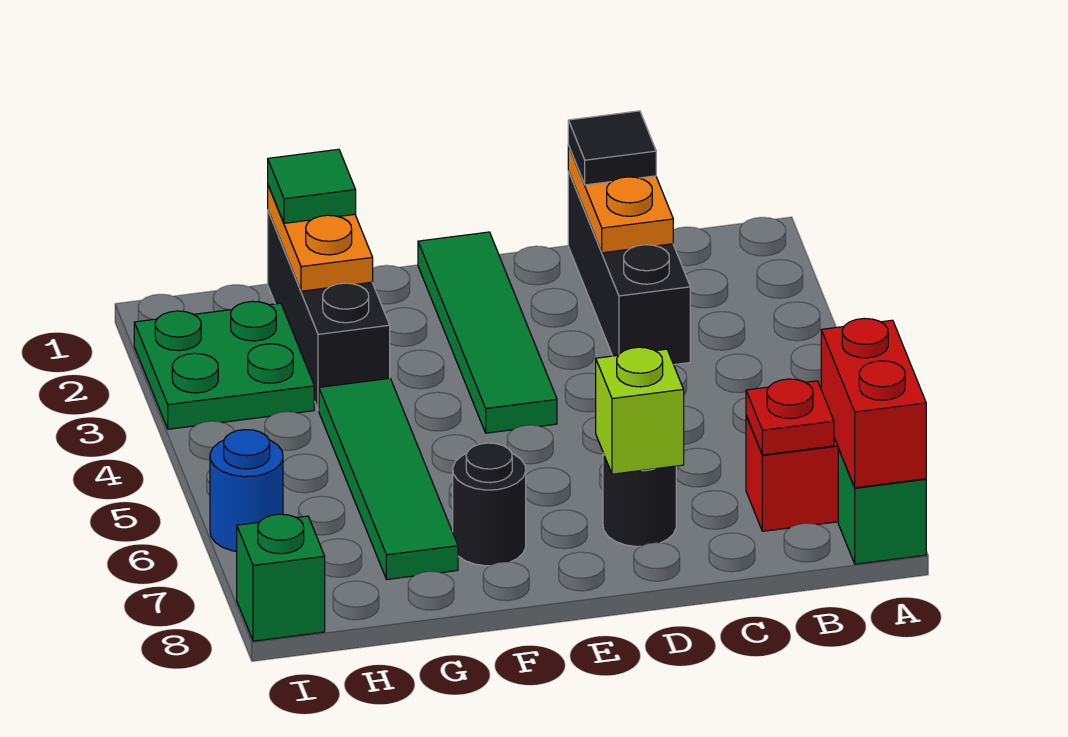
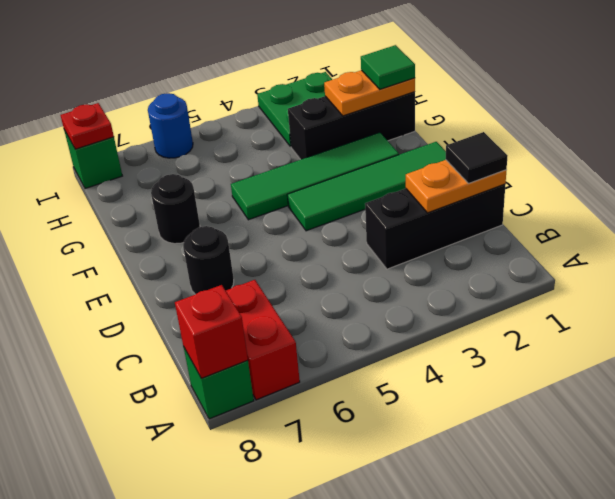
red brick A7:A8 level 2 -> red brick A8 level 2
red plate B7 level 2 -> red plate I8 level 2
lime brick D7 level 2 -> none
green tile G4:G7 level 1 -> green tile F2:F5 level 1

